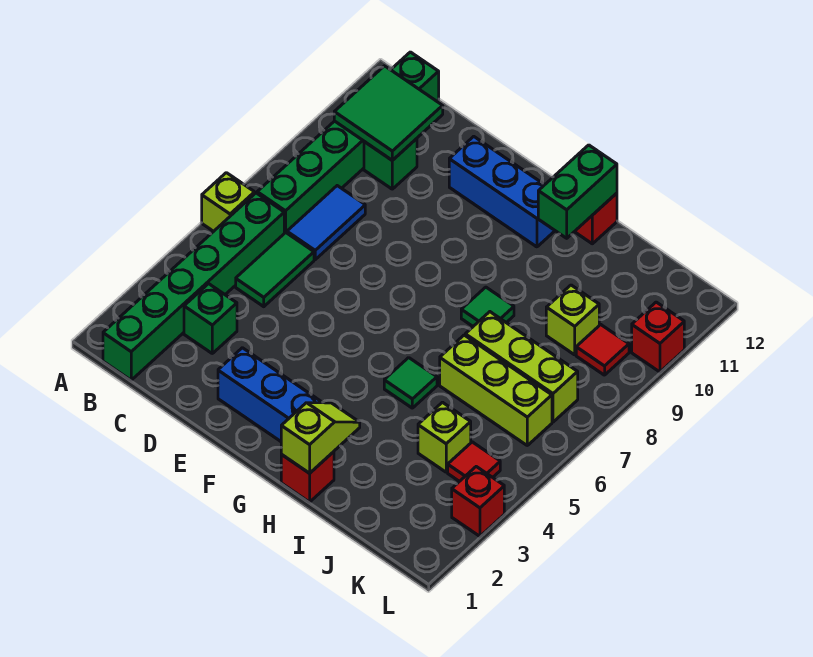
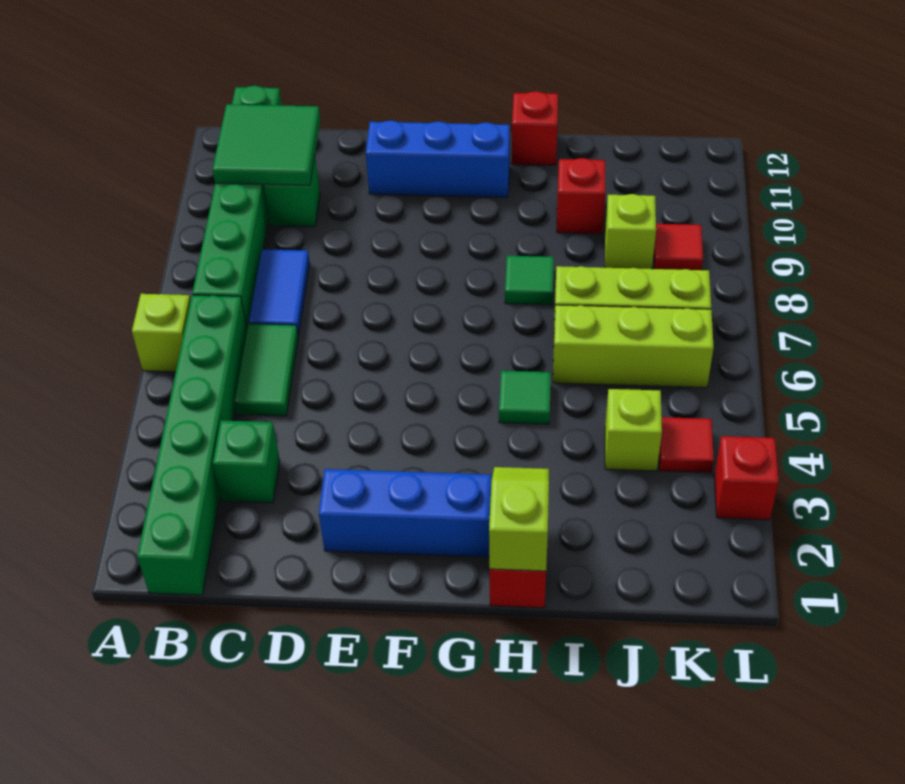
green brick H11:H12 level 2 -> none
red brick L10 level 1 -> red brick I10 level 1

